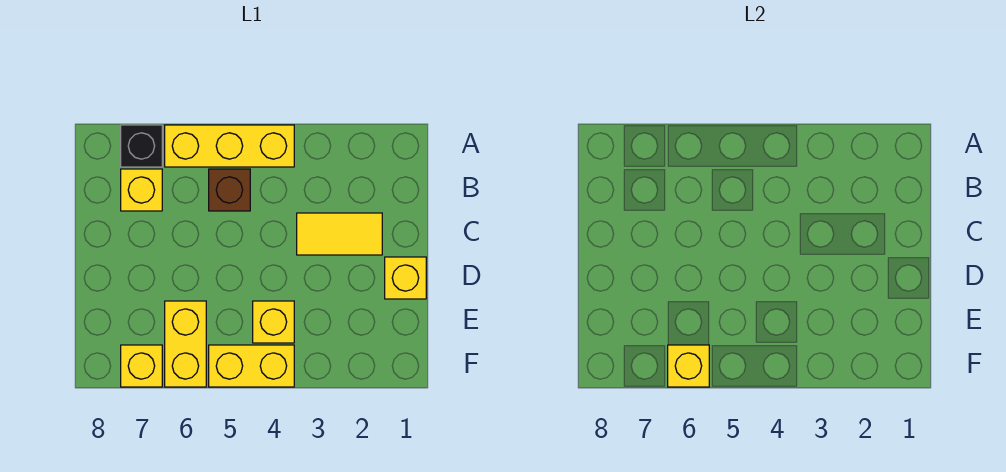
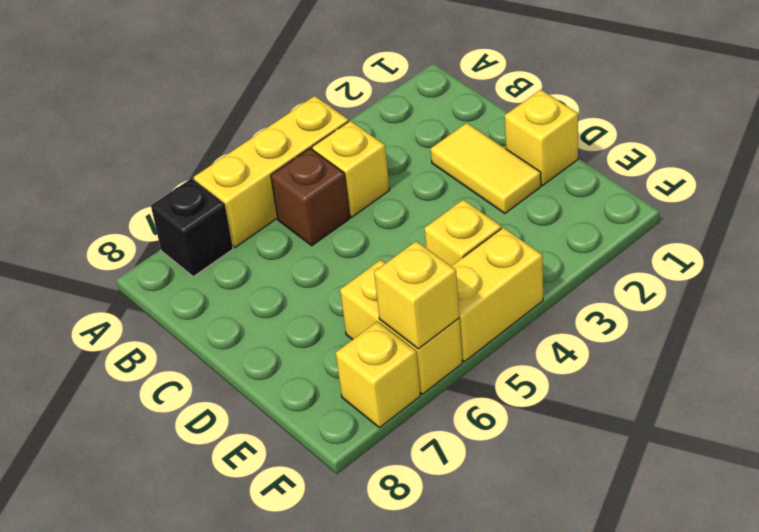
yellow brick B7 level 1 -> yellow brick B4 level 1
yellow tile C2:C3 level 1 -> yellow tile C2:D2 level 1

